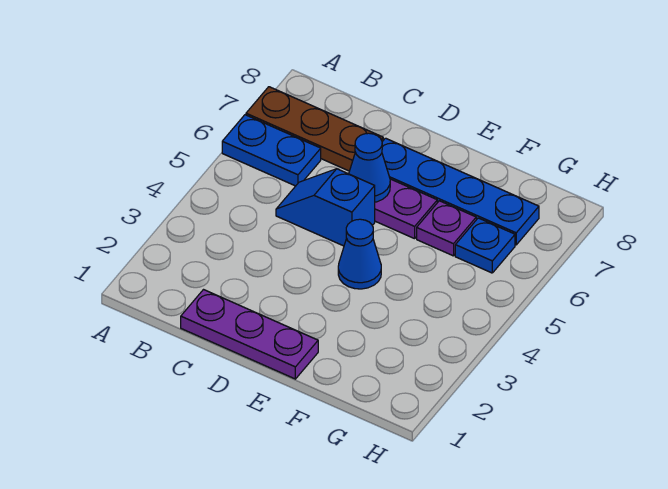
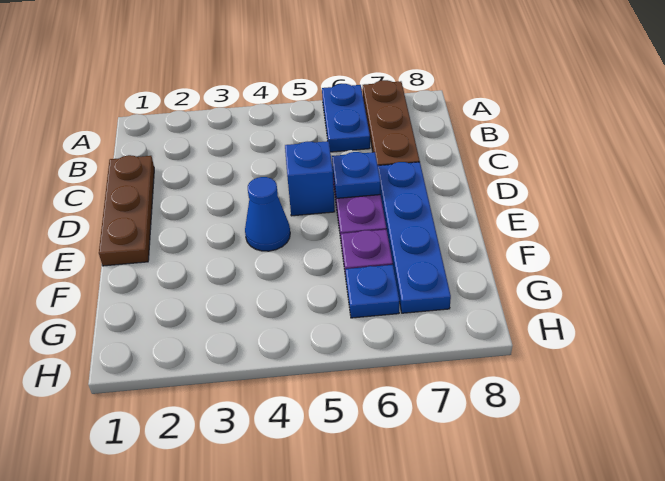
purple plate C1:E1 level 1 -> brown plate C1:E1 level 1
blue cone D6 level 2 -> blue plate D6 level 2

